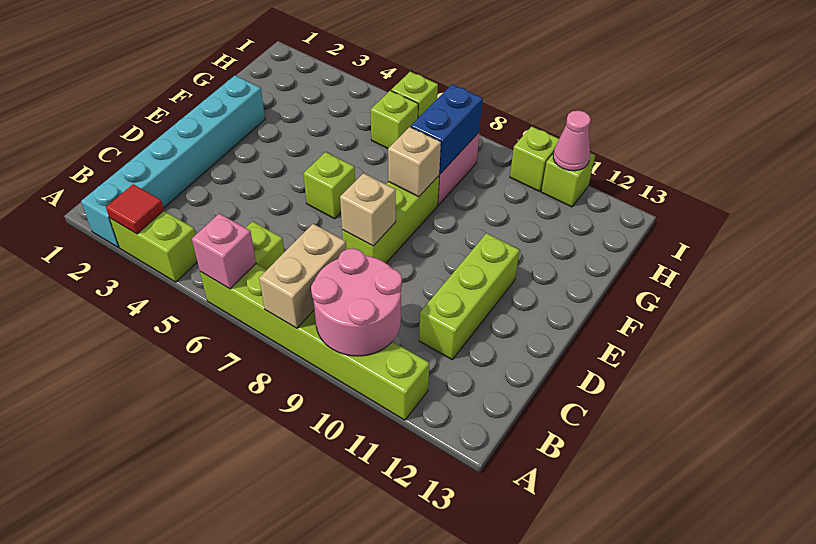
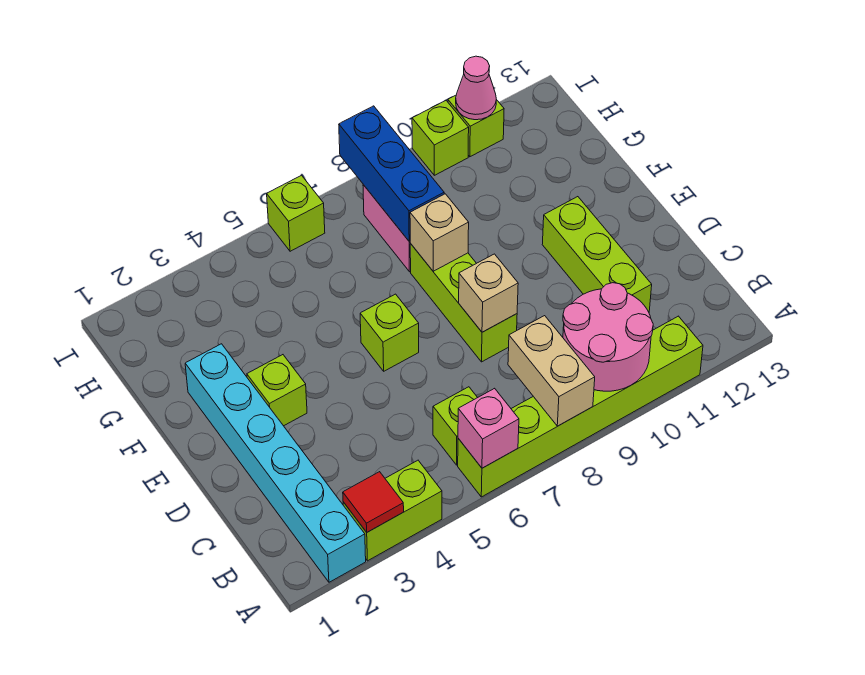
blue brick G8:H8 level 2 -> blue brick G8:I8 level 2
lime brick H6 level 1 -> lime brick E3 level 1

